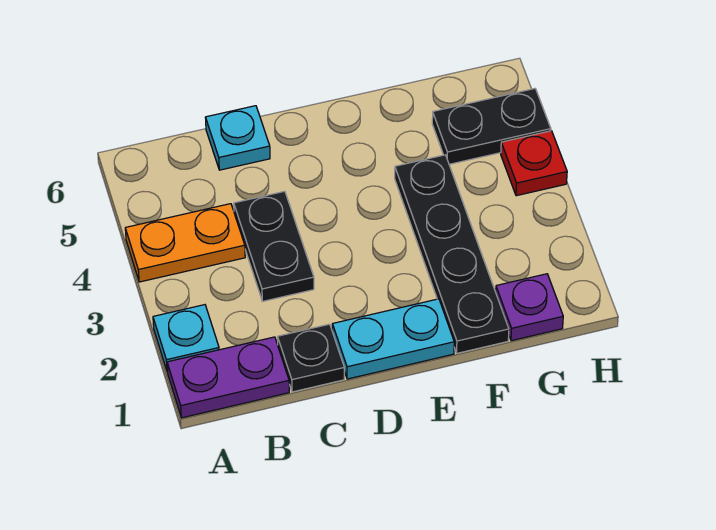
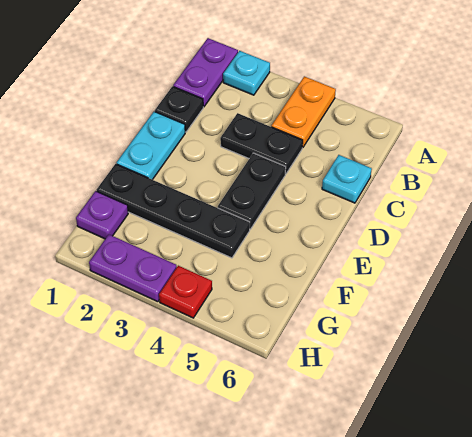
black plate G5:H5 level 1 -> black plate D4:E4 level 1
none -> purple plate H2:H3 level 1

